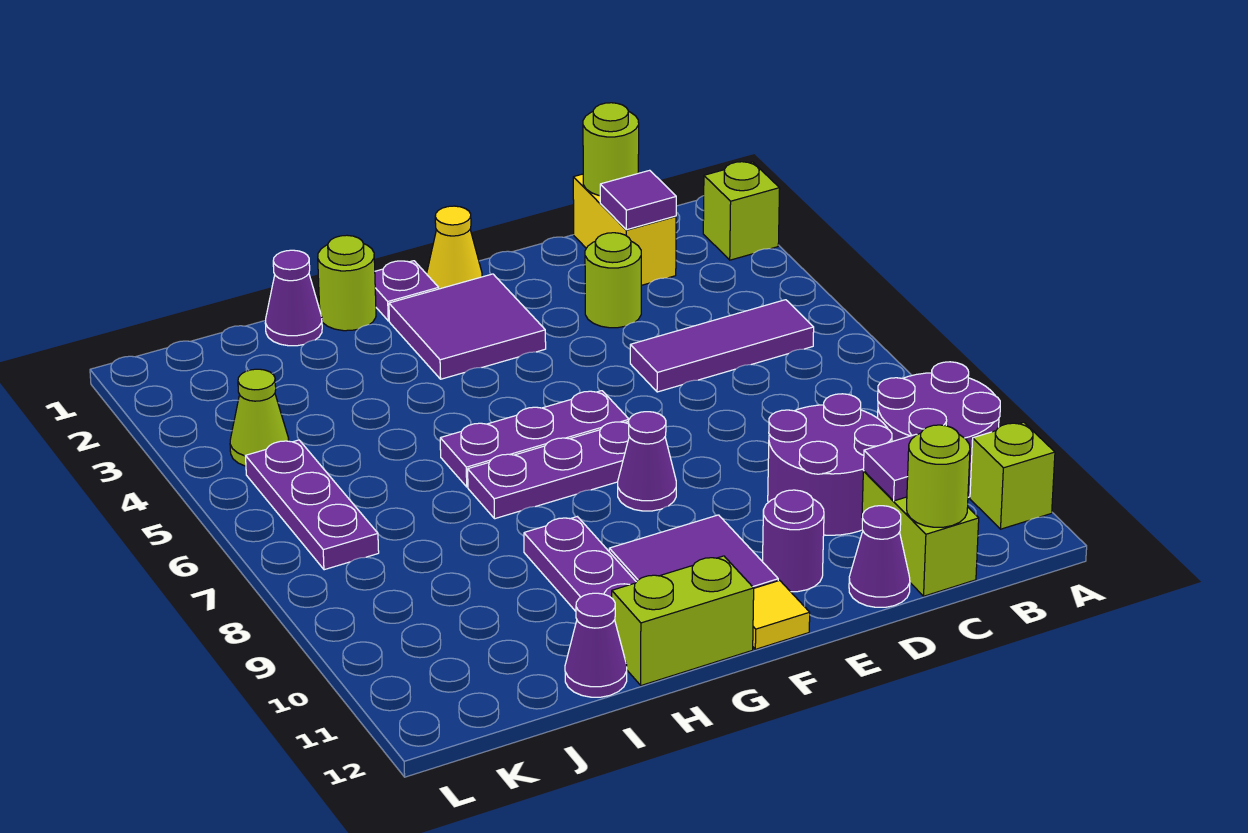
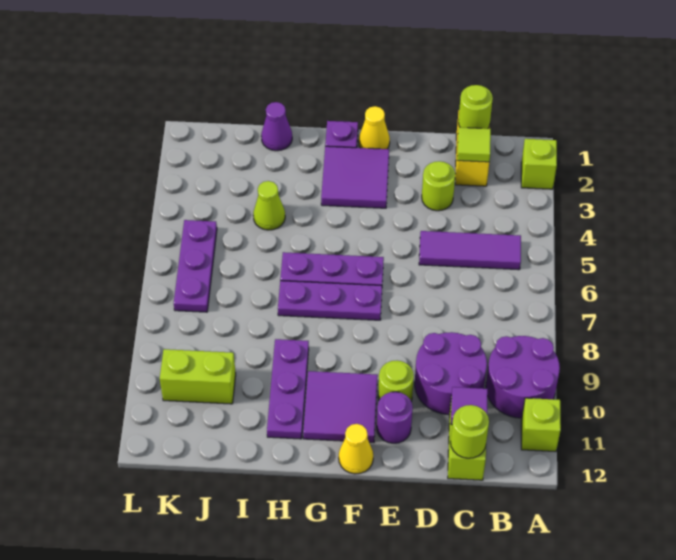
purple tile C2 level 2 -> lime tile C2 level 2
purple cone D12 level 1 -> none
purple cone F8 level 1 -> none
yellow tile F12 level 1 -> yellow cone F12 level 1
lime brick G12:H12 level 1 -> lime brick J10:K10 level 1
lime round brick H1 level 1 -> lime round brick E10 level 1
purple cone I12 level 1 -> none
lime cone K4 level 1 -> lime cone I4 level 1

